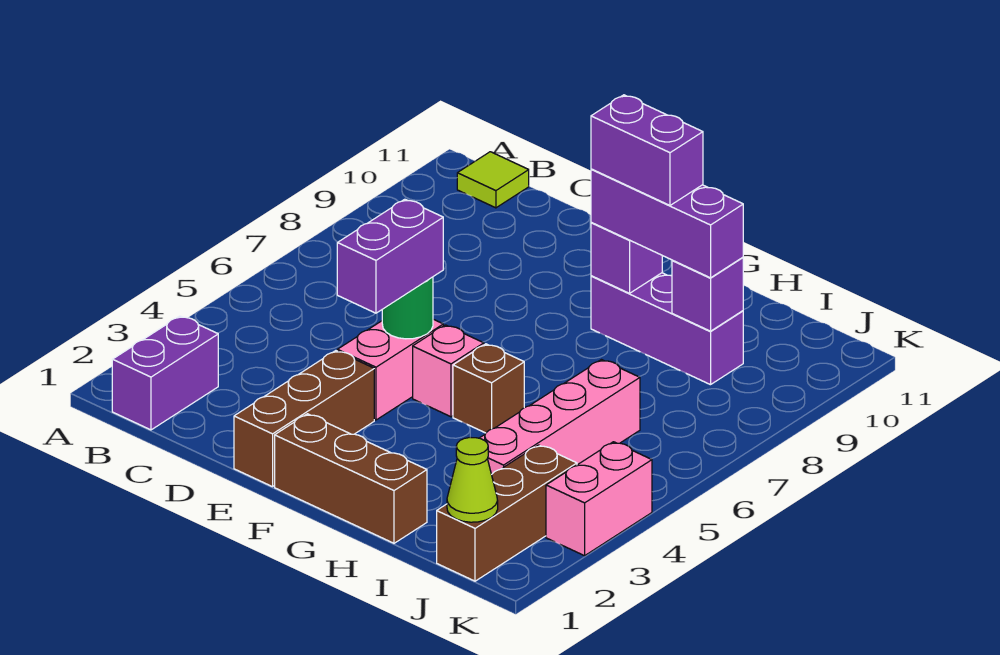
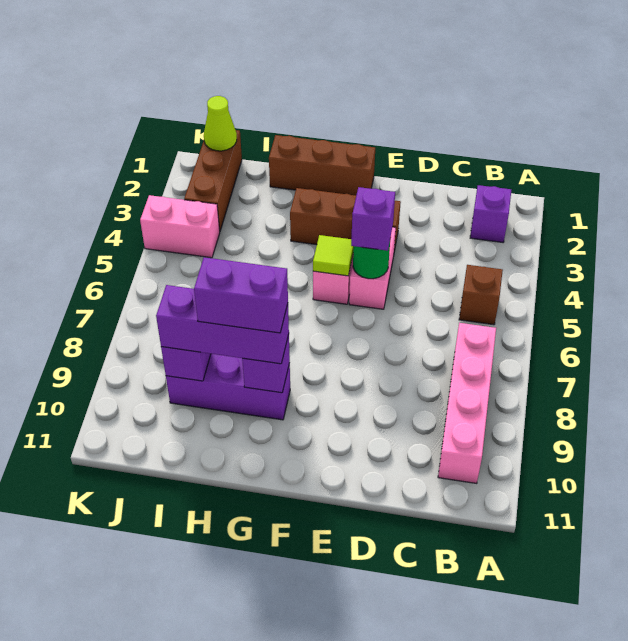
purple brick B1:B2 level 1 -> purple brick B2 level 1
lime tile B11 level 1 -> lime tile F5 level 2
brown brick E1:E3 level 1 -> brown brick E3:G3 level 1
purple brick E4:E5 level 3 -> purple brick E5 level 3
brown brick G5 level 1 -> brown brick B5 level 1
pink brick I3:I6 level 1 -> pink brick B7:B10 level 1
pink brick K3:K4 level 1 -> pink brick J4:K4 level 1

